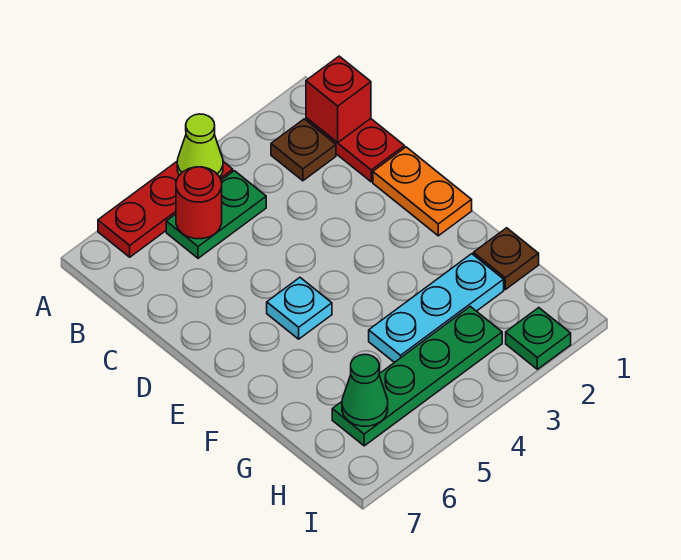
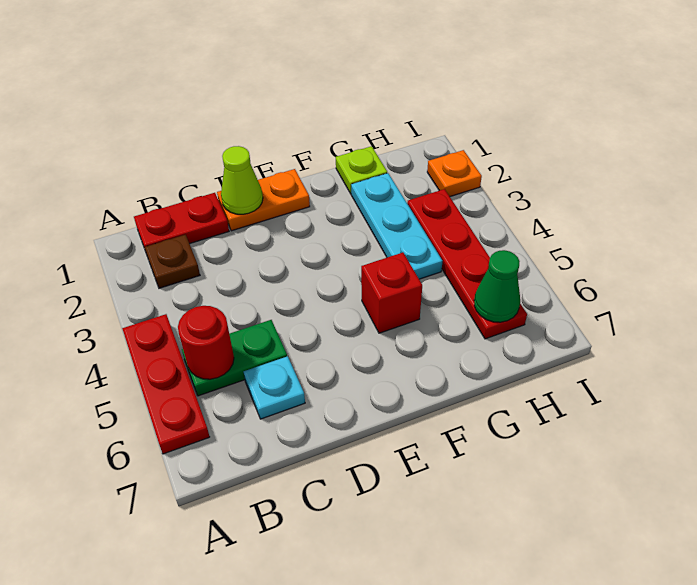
lime cone A4 level 2 -> lime cone D1 level 2
red brick B1 level 2 -> red brick F5 level 1
green plate B4:B5 level 1 -> green plate B5:C5 level 1
cyan plate E5 level 1 -> cyan plate C6 level 1
brown plate G1 level 1 -> lime plate G1 level 1
green plate H3:H6 level 1 -> red plate H3:H6 level 1
green plate I2 level 1 -> orange plate I2 level 1

